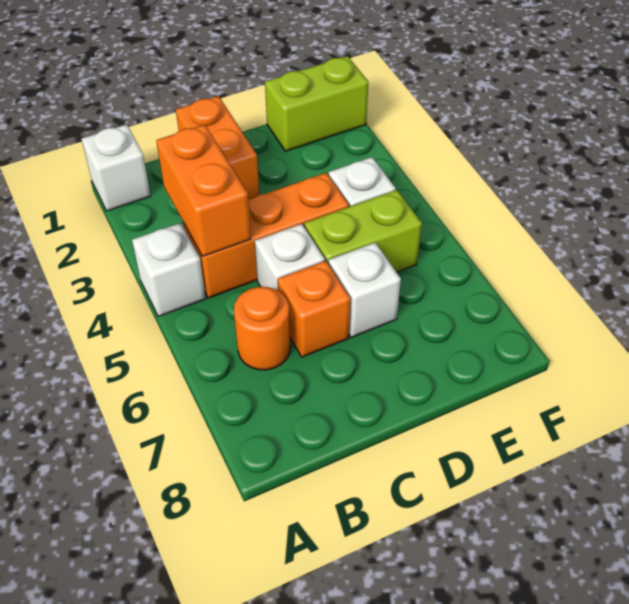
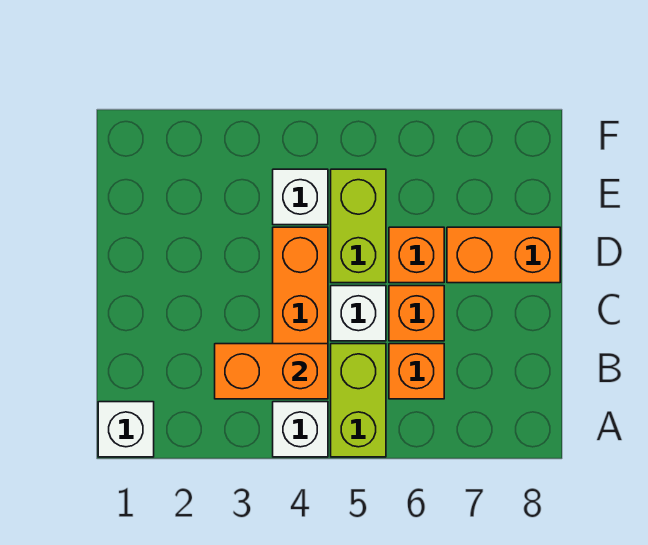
orange round brick B6 level 1 -> orange brick B6 level 1
orange brick C1:C2 level 1 -> orange brick D7:D8 level 1
white brick D6 level 1 -> orange brick D6 level 1
lime brick E1:F1 level 1 -> lime brick A5:B5 level 1

